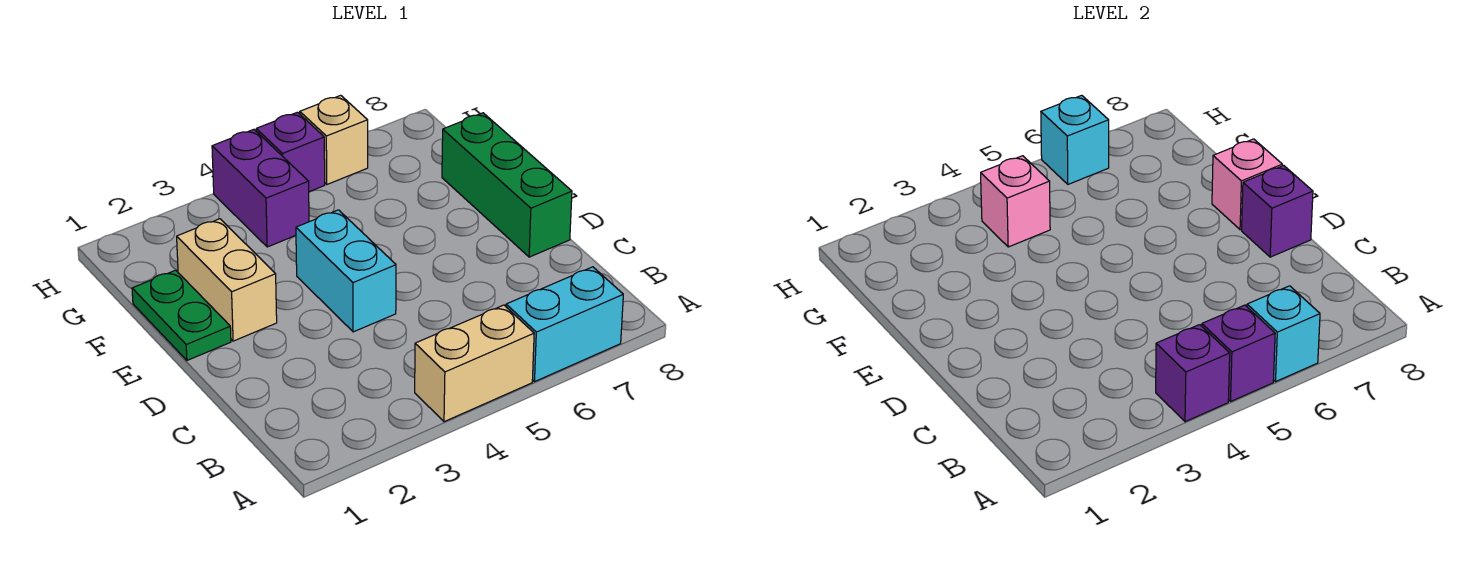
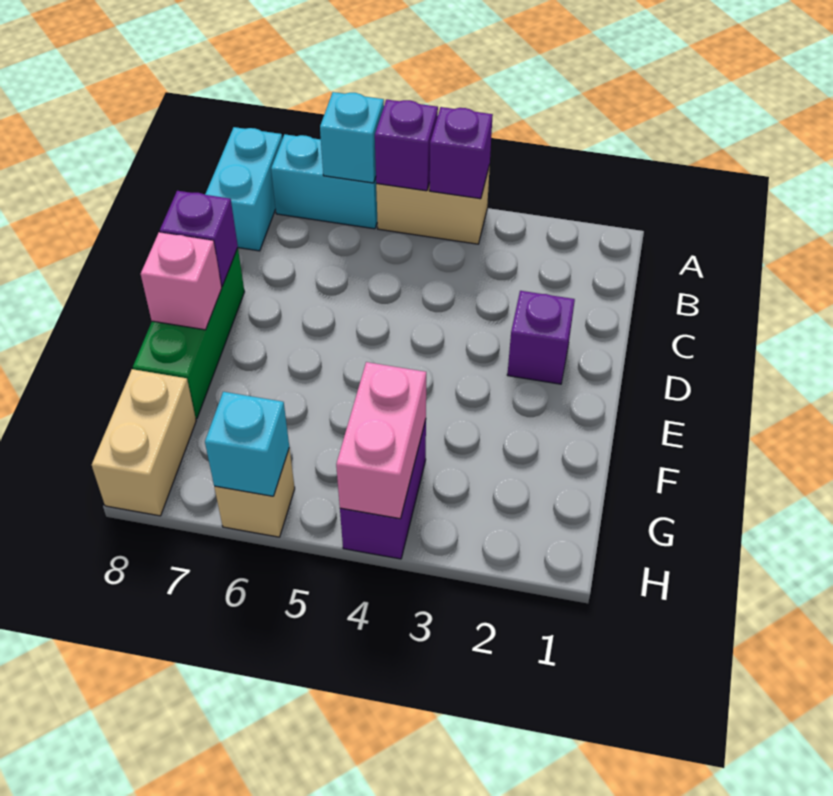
cyan brick D4:E4 level 1 -> cyan brick A8:B8 level 1
green plate E1:F1 level 1 -> none
tan brick E2:F2 level 1 -> tan brick G8:H8 level 1
pink brick G4 level 2 -> pink brick G4:H4 level 2
purple brick H5 level 1 -> purple brick D2 level 1

